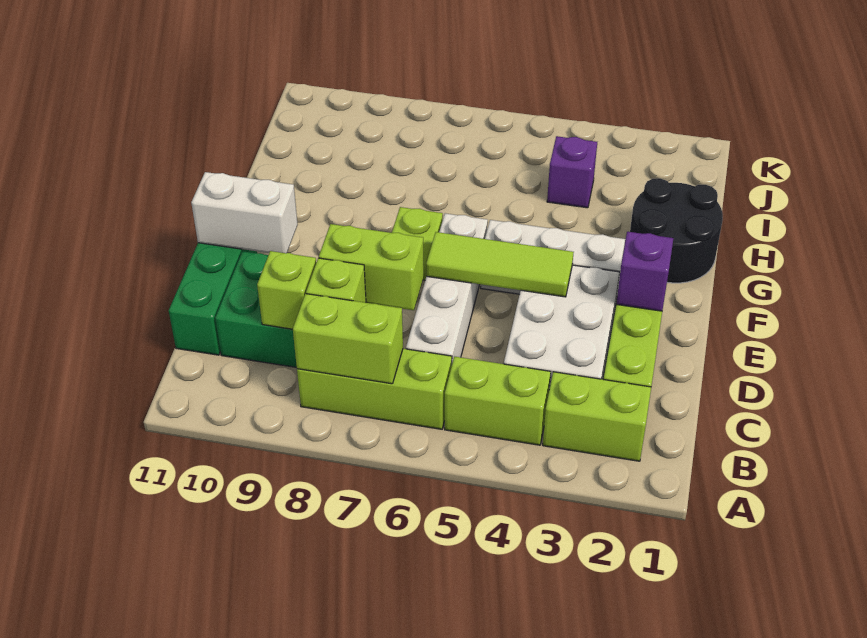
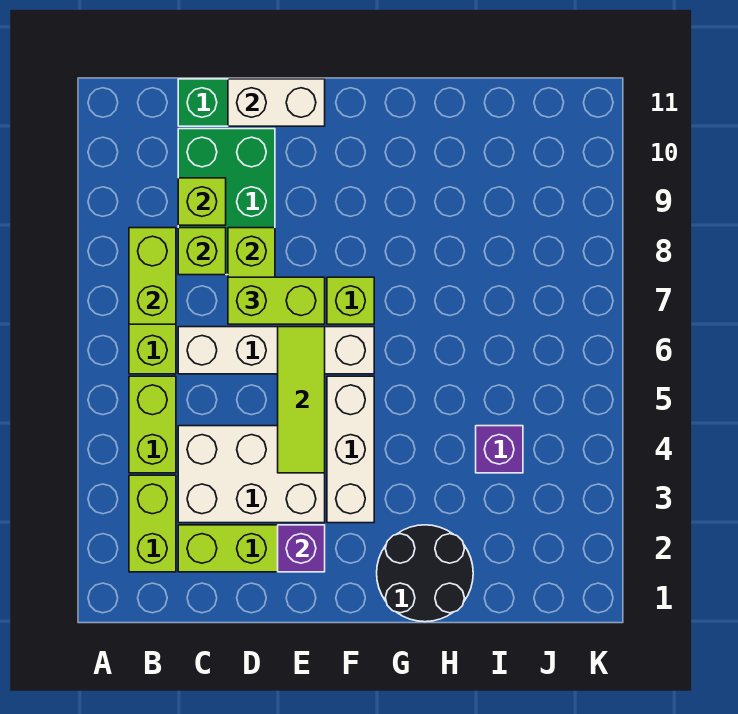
none -> lime brick D7:E7 level 3
white brick E10:E11 level 2 -> white brick D11:E11 level 2

